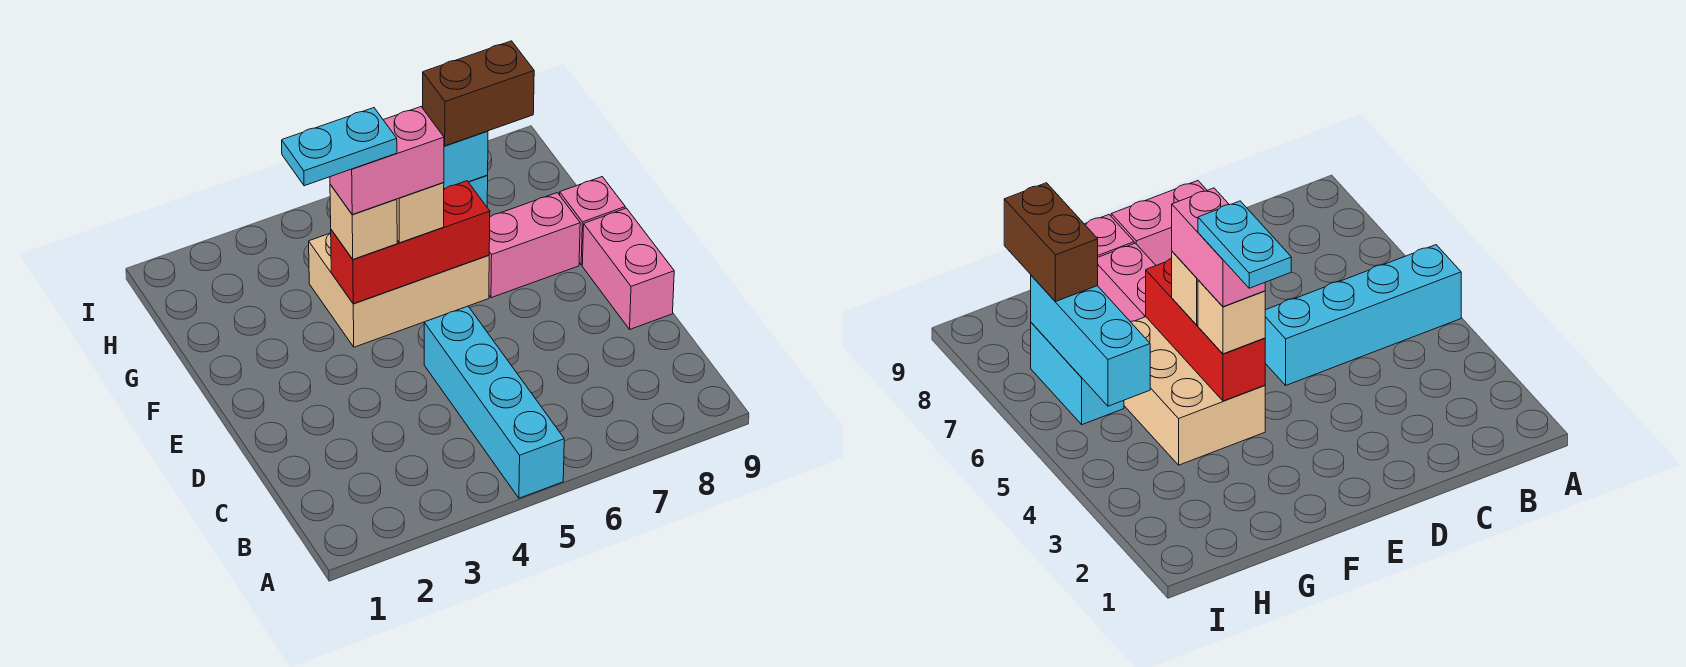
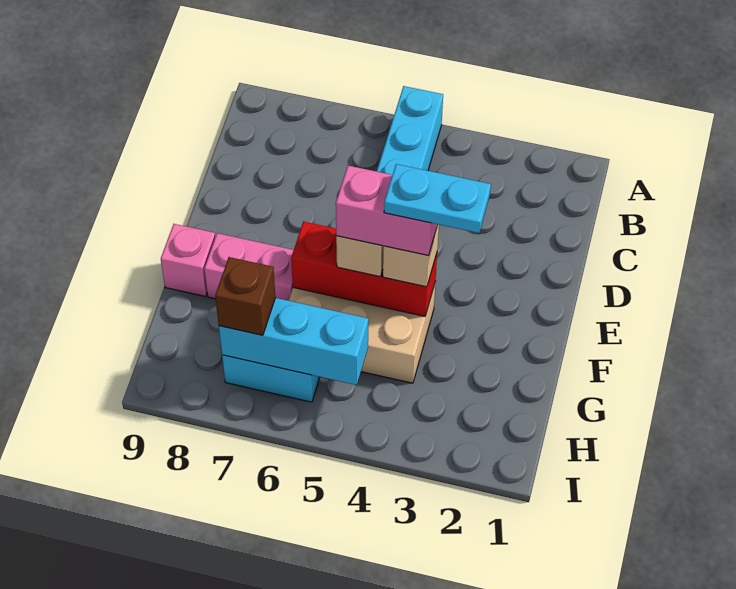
pink brick D9:E9 level 1 -> none
brown brick H7:H8 level 3 -> brown brick H7 level 3

